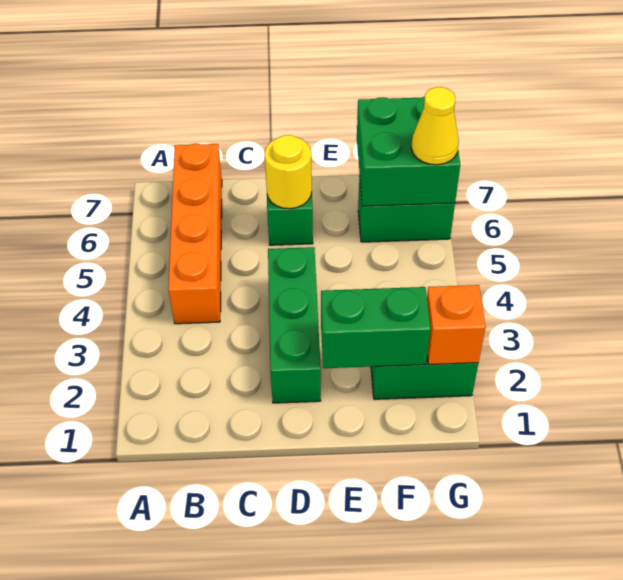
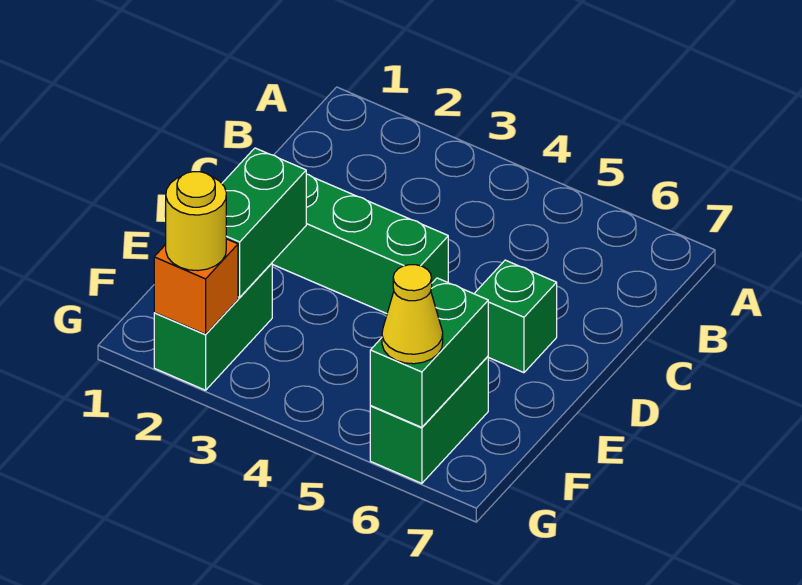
orange brick B4:B7 level 1 -> none
yellow round brick D6 level 2 -> yellow round brick G2 level 3
green brick F6:G7 level 2 -> green brick F6:G6 level 2

